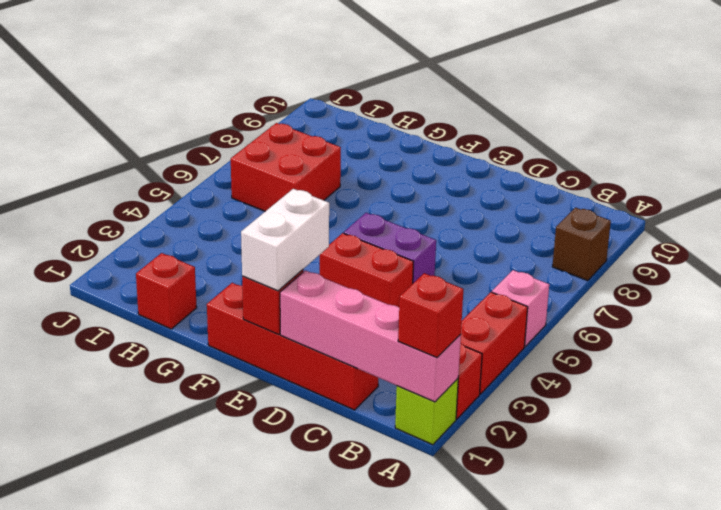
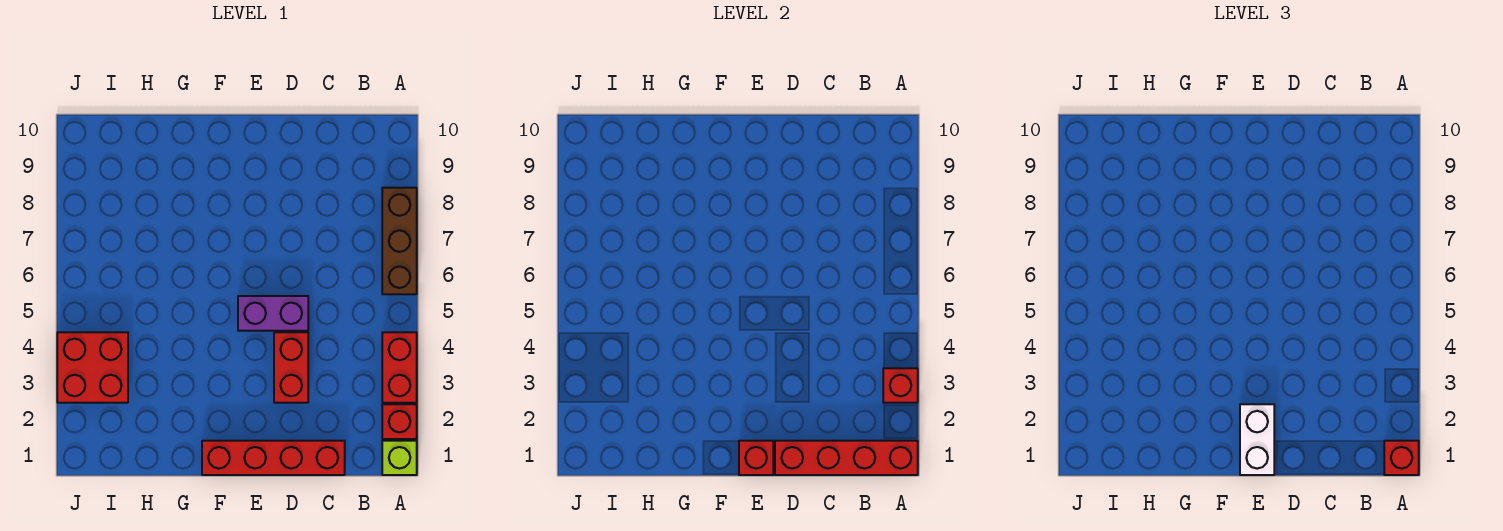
pink brick A1:D1 level 2 -> red brick A1:D1 level 2
pink brick A5 level 1 -> none
brown brick A8 level 1 -> brown brick A6:A8 level 1
red brick D4:E4 level 1 -> red brick D3:D4 level 1
red brick H1 level 1 -> red brick A3 level 2
red brick H6:I7 level 1 -> red brick I3:J4 level 1

